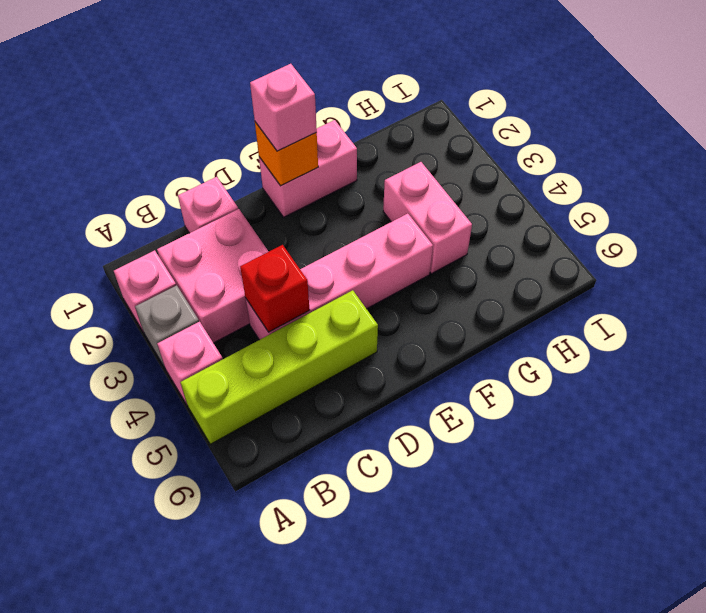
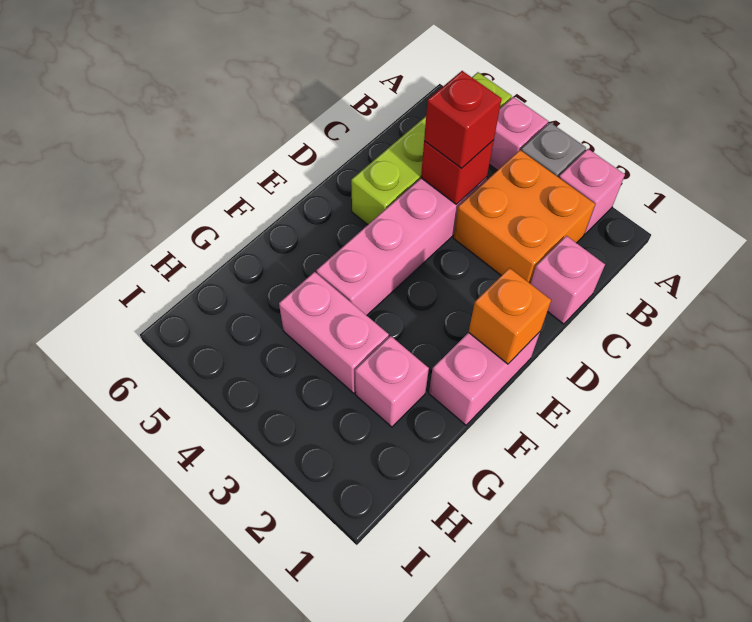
pink brick B2:C3 level 1 -> orange brick B2:C3 level 1
none -> red brick C4 level 3
pink brick E1 level 3 -> pink brick G2 level 1

